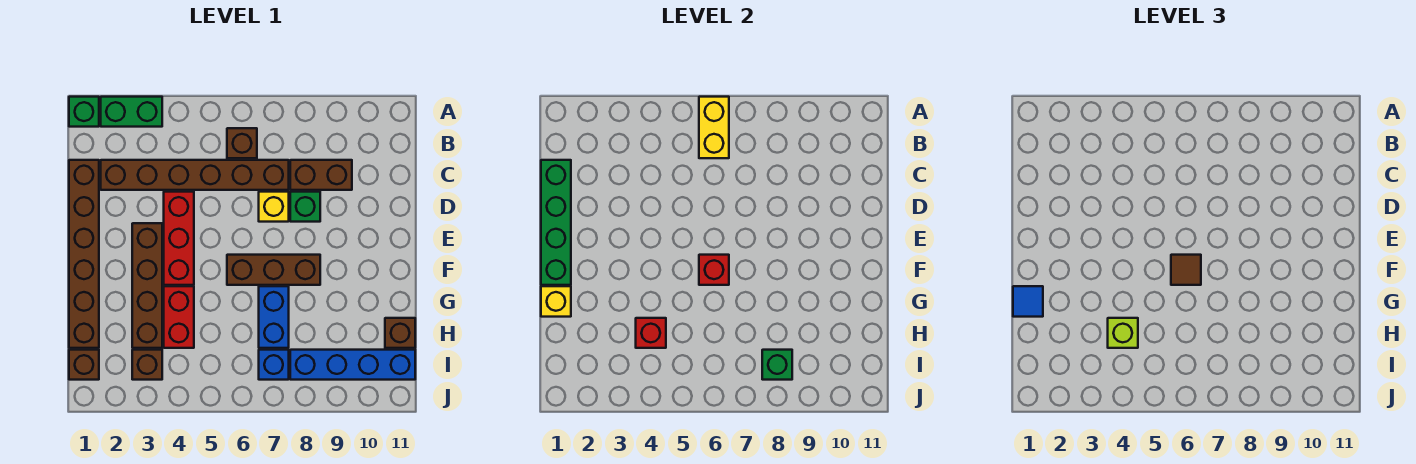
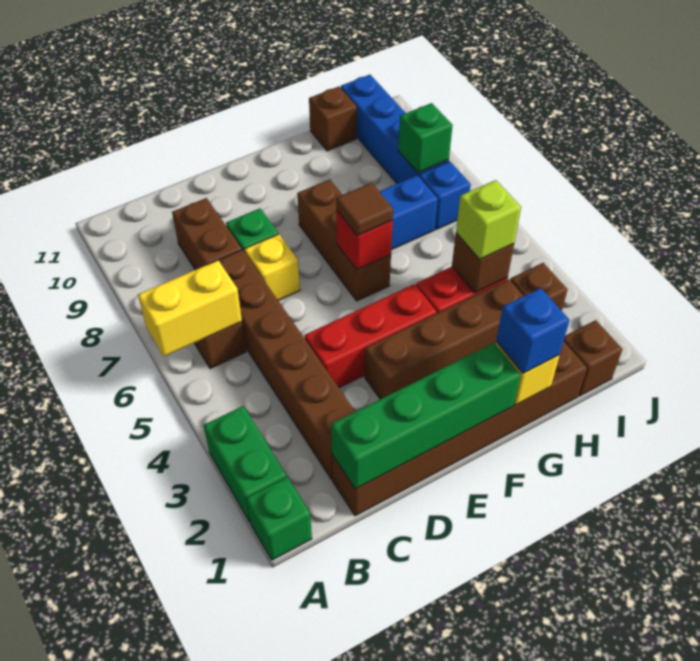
blue tile G1 level 3 -> blue brick G1 level 3
red brick H4 level 2 -> brown brick H4 level 2

